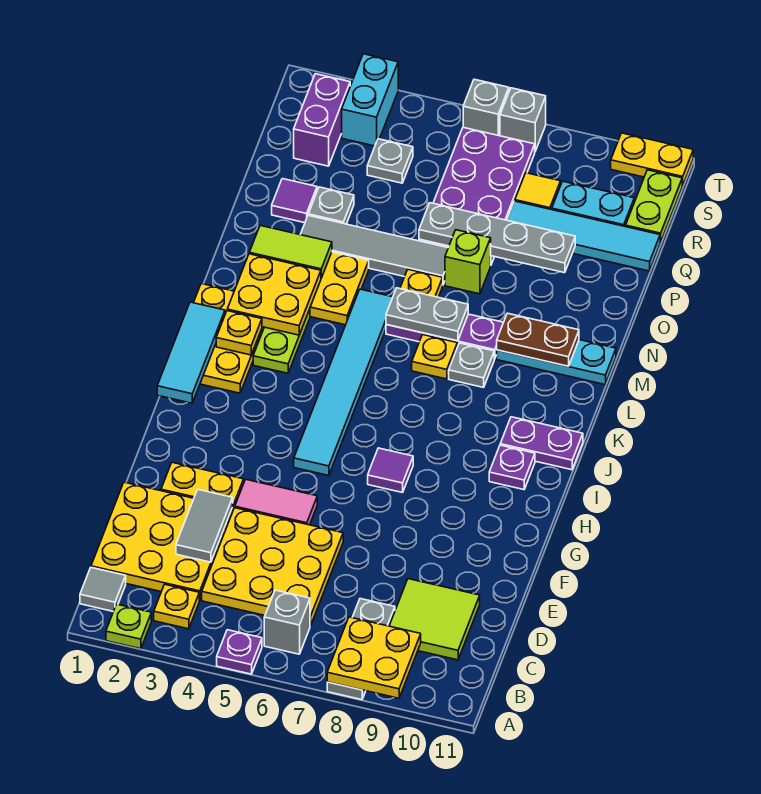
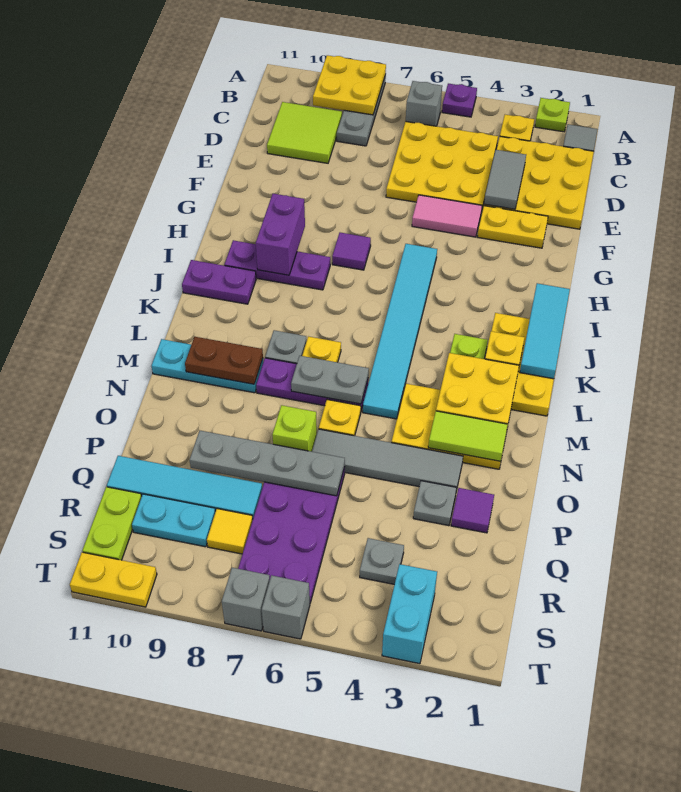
purple plate I10 level 1 -> purple plate I8:I10 level 1
purple brick R2:S2 level 1 -> purple brick H9:I9 level 2

